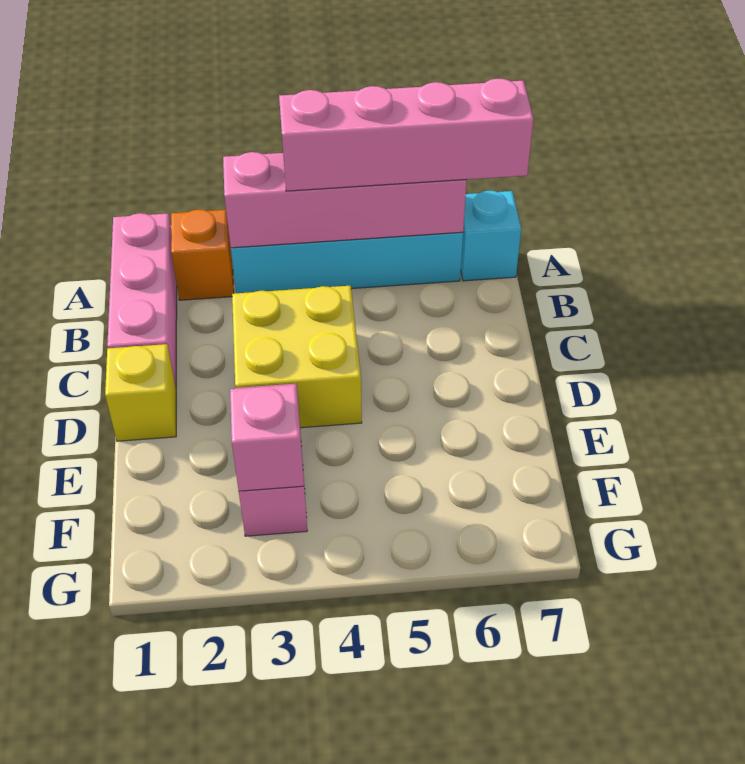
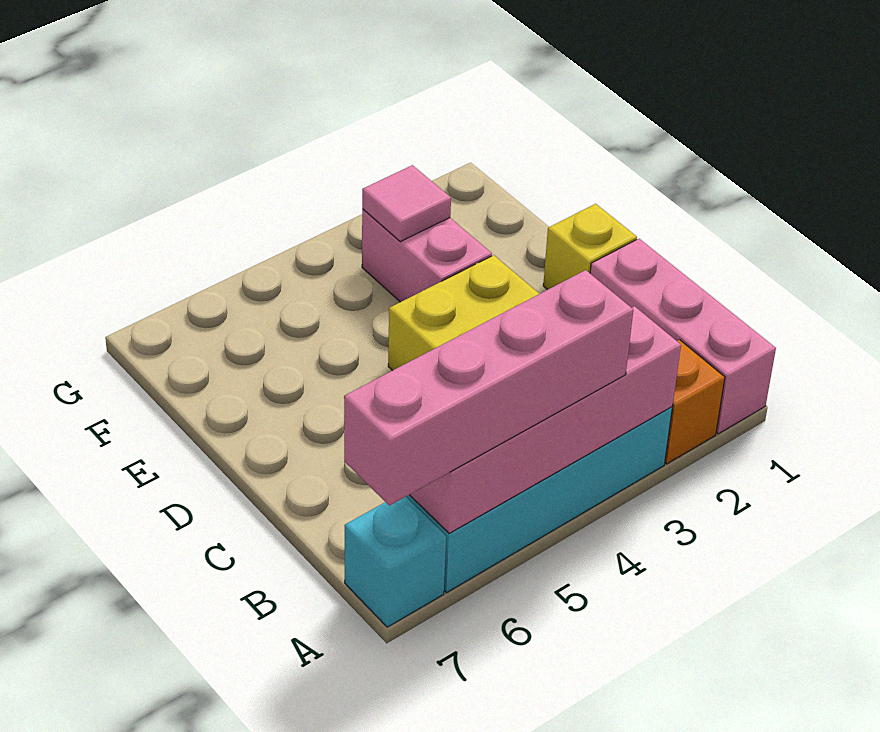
pink brick F3 level 2 -> pink tile F3 level 2

